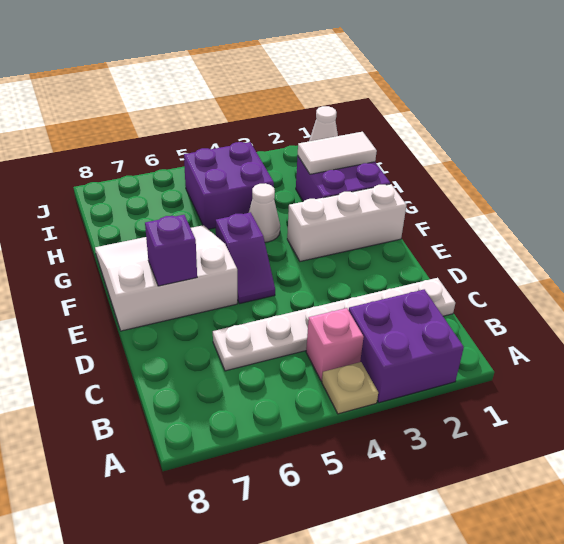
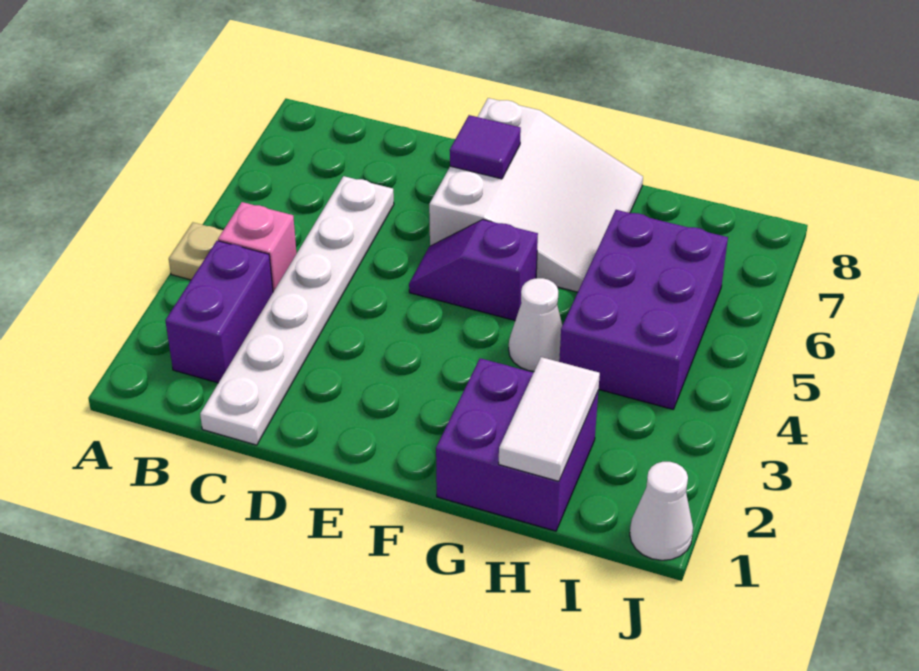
purple brick A2:B3 level 1 -> purple brick B2:B3 level 1
purple brick E7 level 2 -> purple tile E7 level 2
white brick F1:F3 level 1 -> none
purple brick H4:I5 level 1 -> purple brick H4:I6 level 1

